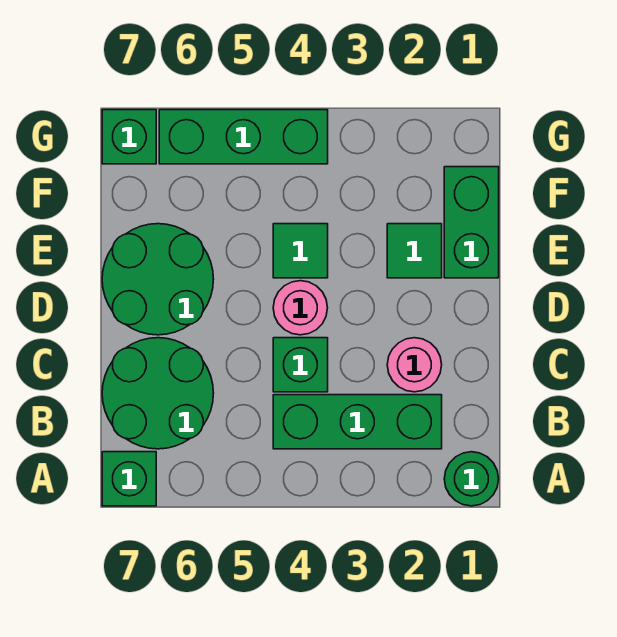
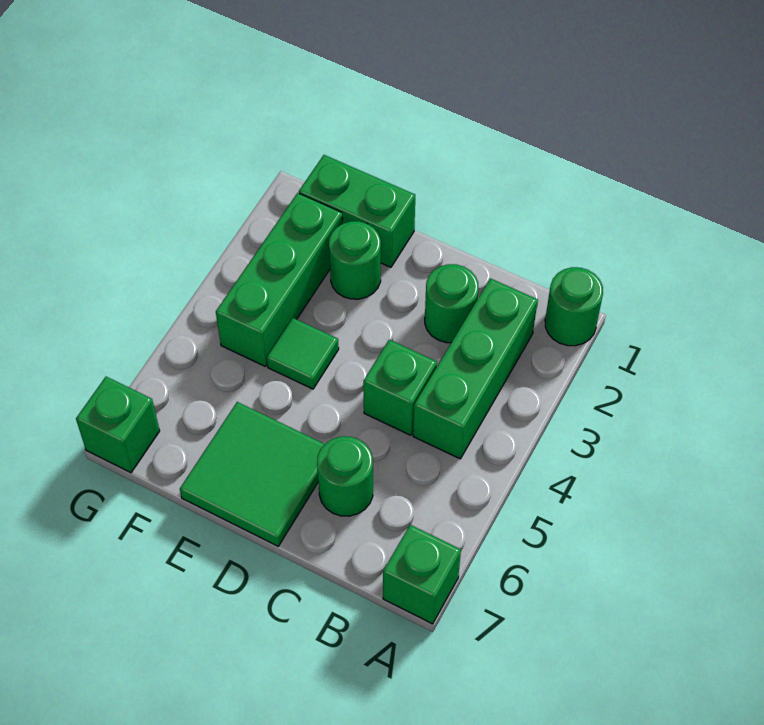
green round brick B6:C7 level 1 -> green round brick C6 level 1
pink round brick C2 level 1 -> green round brick C2 level 1
pink round brick D4 level 1 -> none
green round brick D6:E7 level 1 -> green tile D6:E7 level 1
green tile E2 level 1 -> green round brick E2 level 1
green brick G4:G6 level 1 -> green brick F2:F4 level 1

